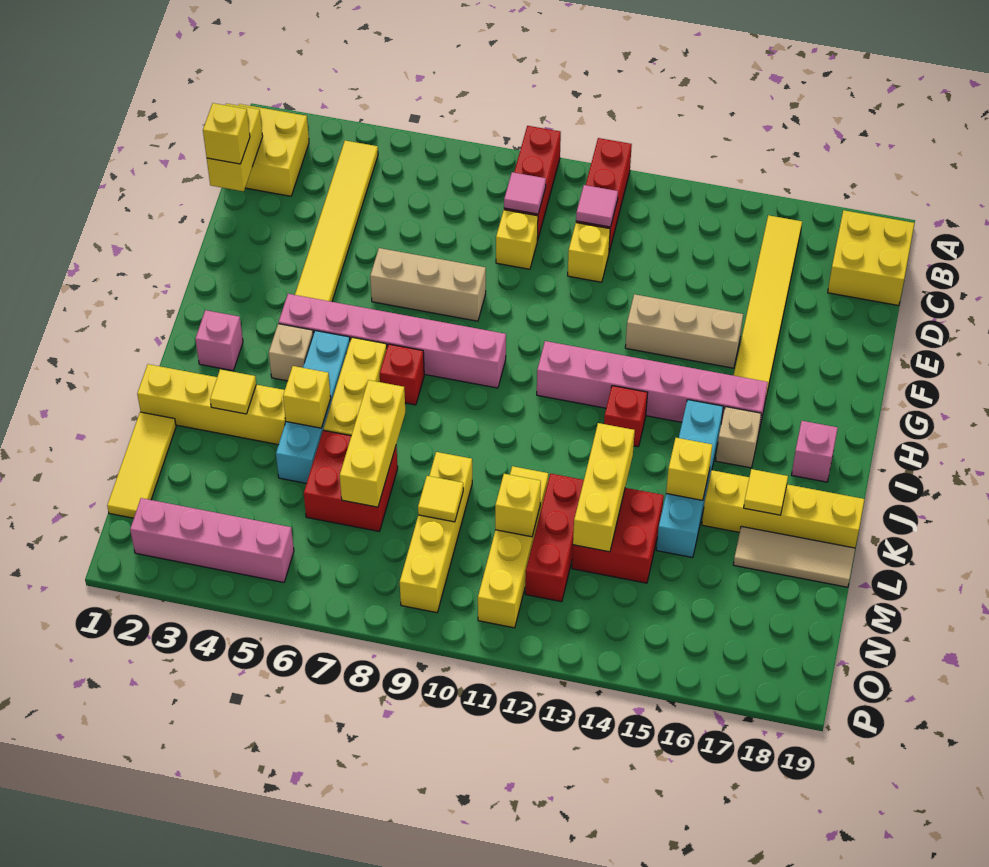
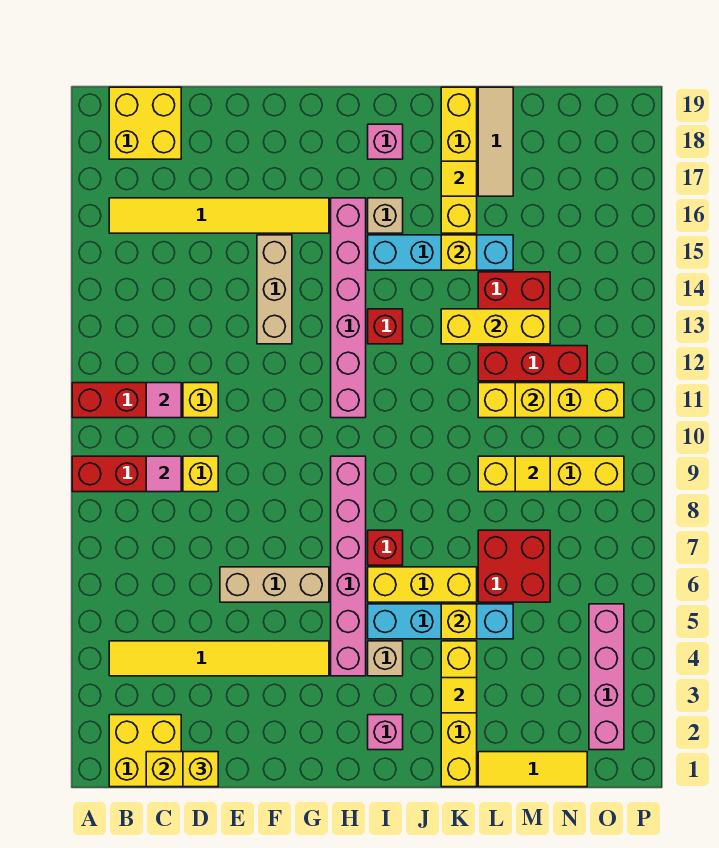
tan brick F6:F8 level 1 -> tan brick E6:G6 level 1
yellow brick K7:M7 level 2 -> none

